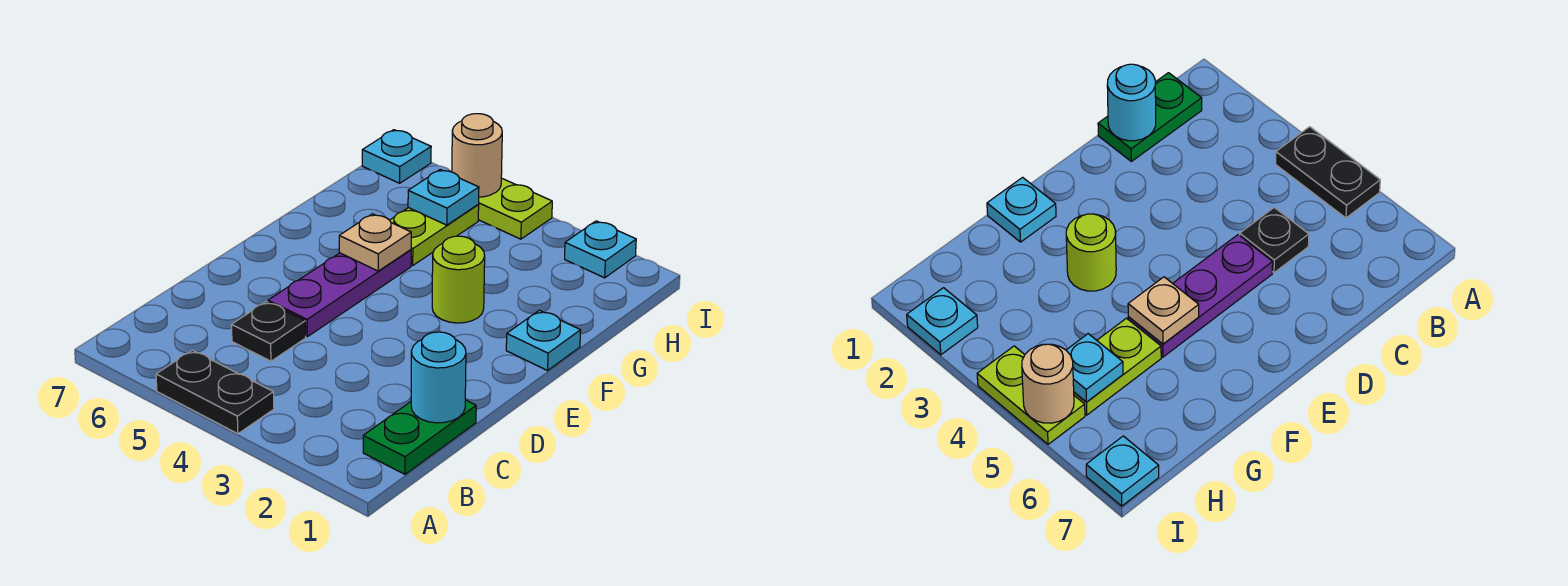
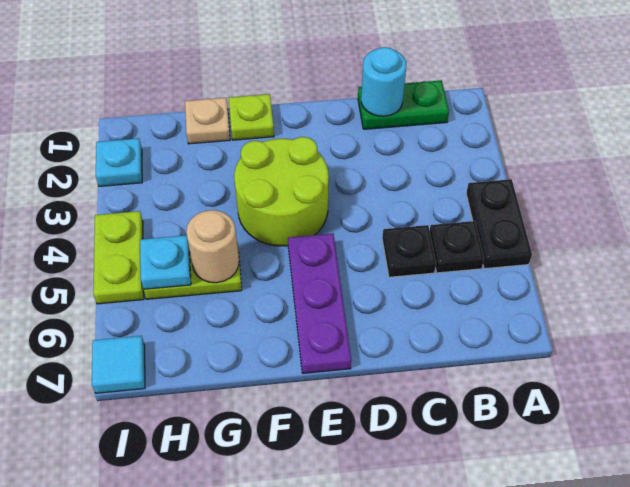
none -> black plate B5 level 1
purple plate D5:F5 level 1 -> purple plate E5:E7 level 1
cyan plate F1 level 1 -> lime plate F1 level 1
lime round brick F3 level 1 -> lime round brick E3:F4 level 1
tan plate F5 level 2 -> tan plate G1 level 1
tan round brick I5 level 2 -> tan round brick G5 level 2
cyan plate I7 level 1 -> cyan tile I7 level 1

